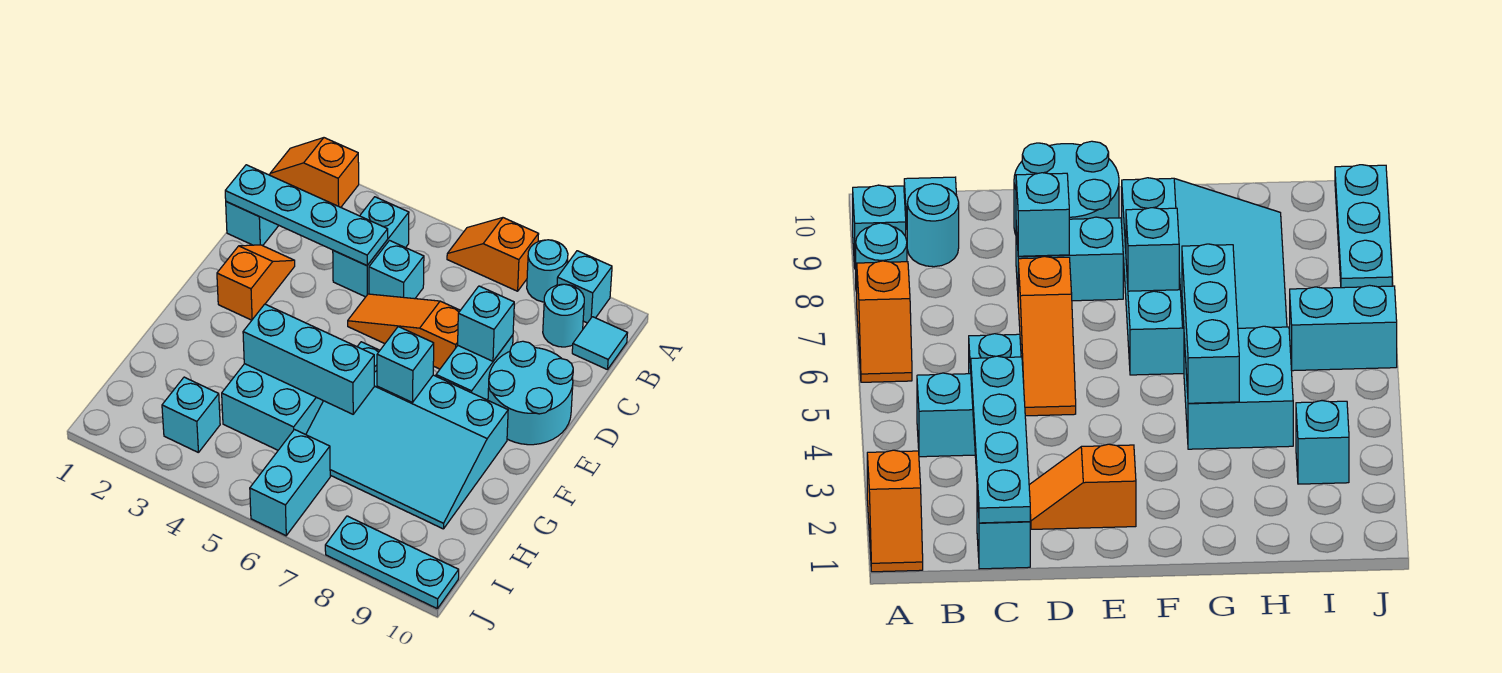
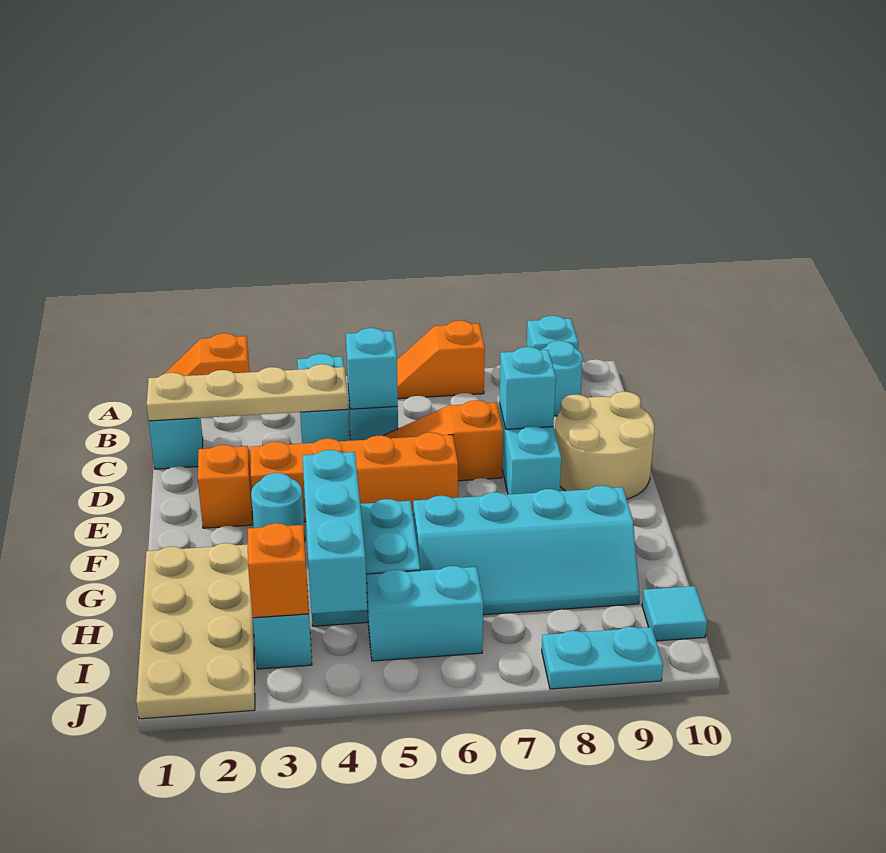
cyan round brick A8 level 1 -> cyan round brick F3 level 1
cyan tile B10 level 1 -> cyan tile I10 level 1
cyan plate C1:C4 level 2 -> tan plate C1:C4 level 2
cyan round brick D9:E10 level 1 -> tan round brick D9:E10 level 1
none -> orange brick E3:E6 level 1
cyan slope F6:H9 level 1 top F -> cyan slope G6:H9 level 1 top G
cyan brick F7 level 2 -> cyan brick C5 level 2
none -> tan plate G1:J2 level 1
cyan brick G4:G6 level 2 -> cyan brick G4:I4 level 2
none -> orange brick I3 level 2
cyan brick I6:J6 level 1 -> cyan brick I5:I6 level 1
cyan plate J8:J10 level 1 -> cyan plate J8:J9 level 1

